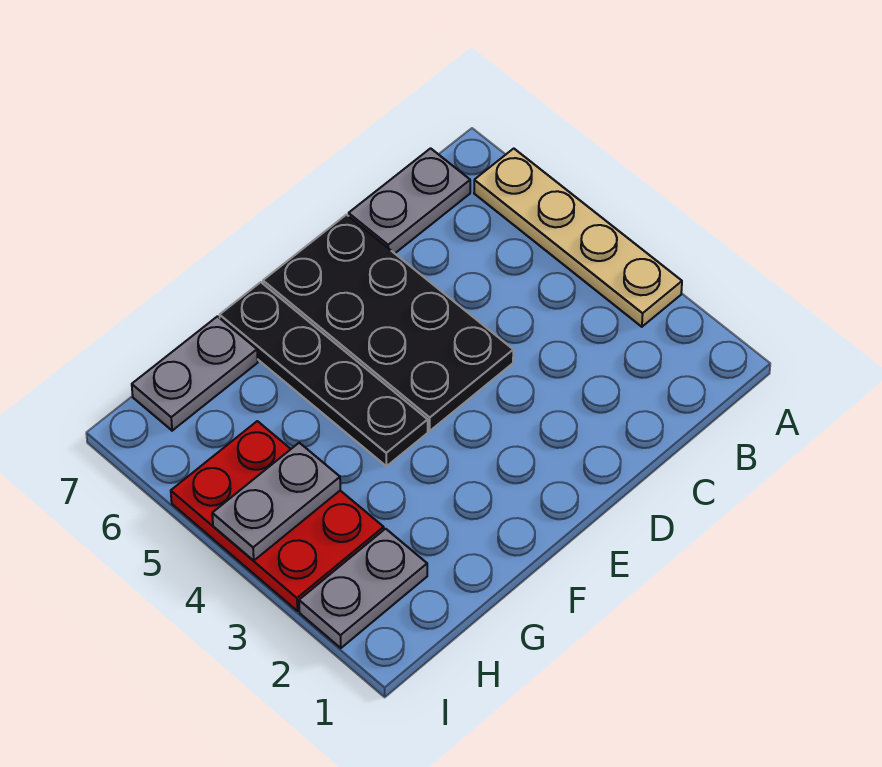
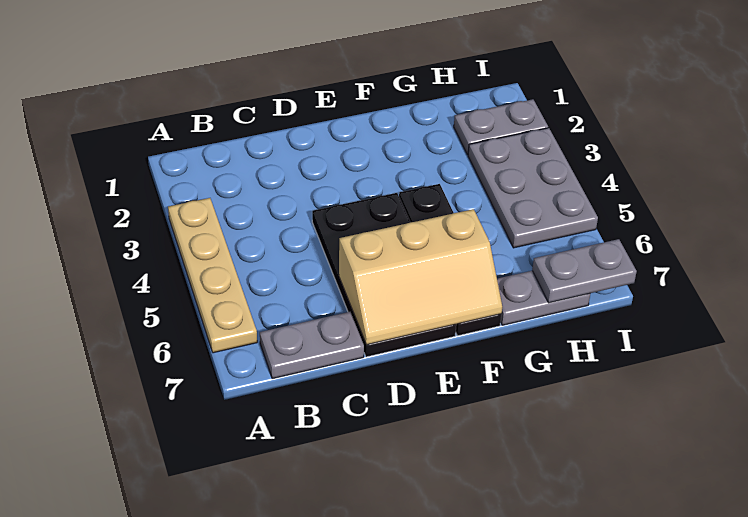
none -> tan slope D6:F7 level 2 top 6
red plate H3:I5 level 1 -> grey plate H3:I5 level 1
grey plate H4:I4 level 2 -> grey plate H7:I7 level 2

